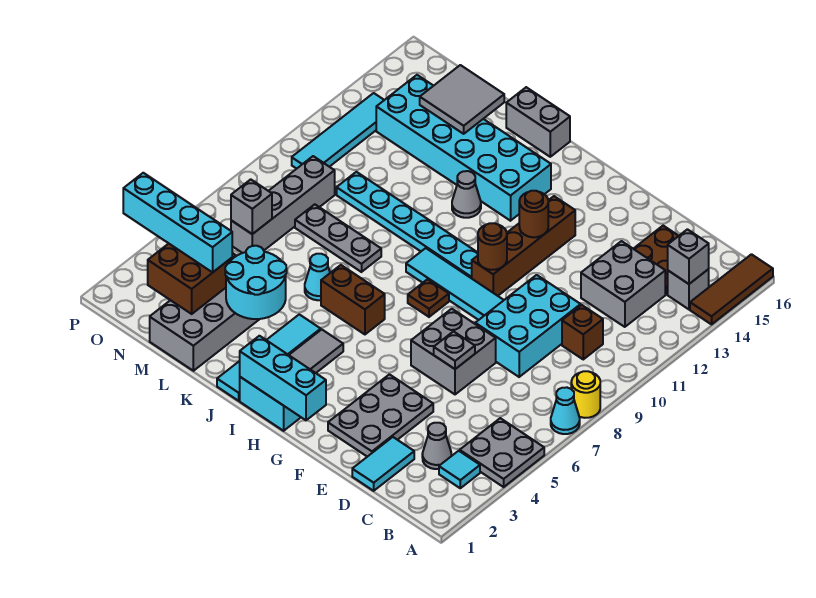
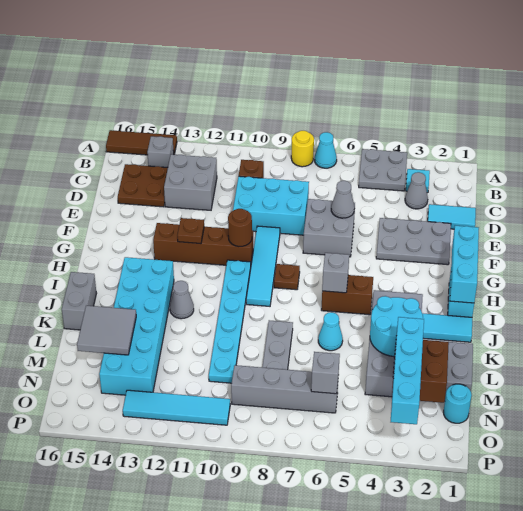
grey brick B14 level 2 -> grey brick I6 level 2
grey plate E6 level 2 -> grey cone E6 level 2
brown round brick G12 level 2 -> brown plate G12 level 2
brown brick I6:J6 level 1 -> brown brick I5:I6 level 1
none -> cyan round brick N1 level 1

